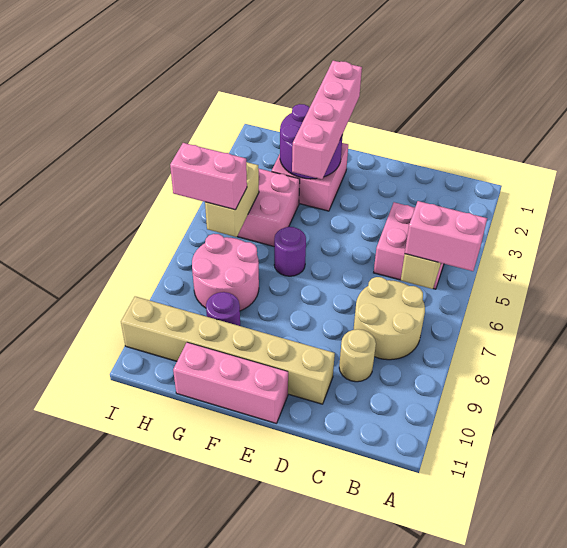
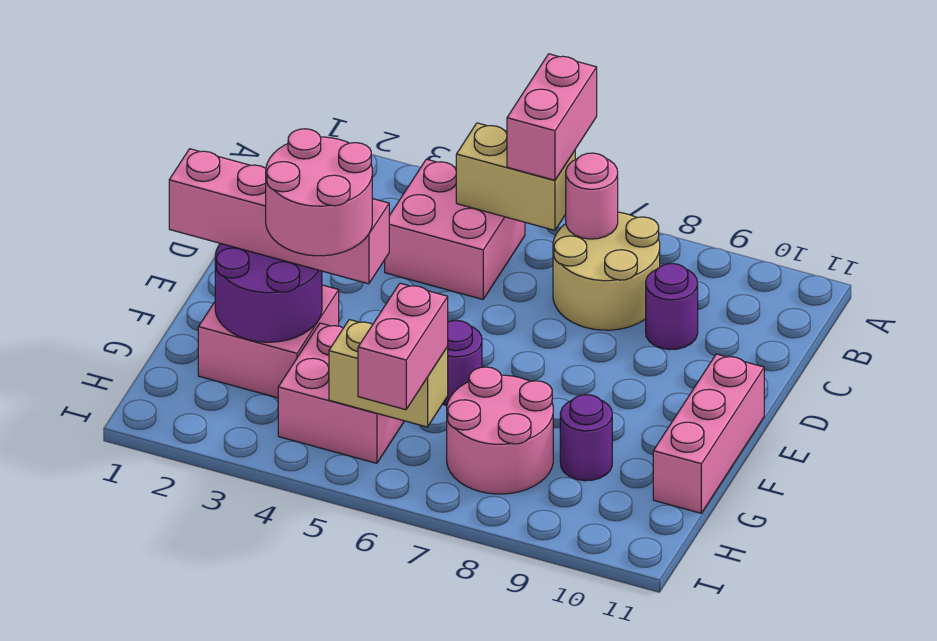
none -> pink round brick B7 level 2
tan round brick C9 level 1 -> purple round brick C9 level 1
tan brick D10:I10 level 1 -> none
none -> pink round brick F3:G4 level 4

